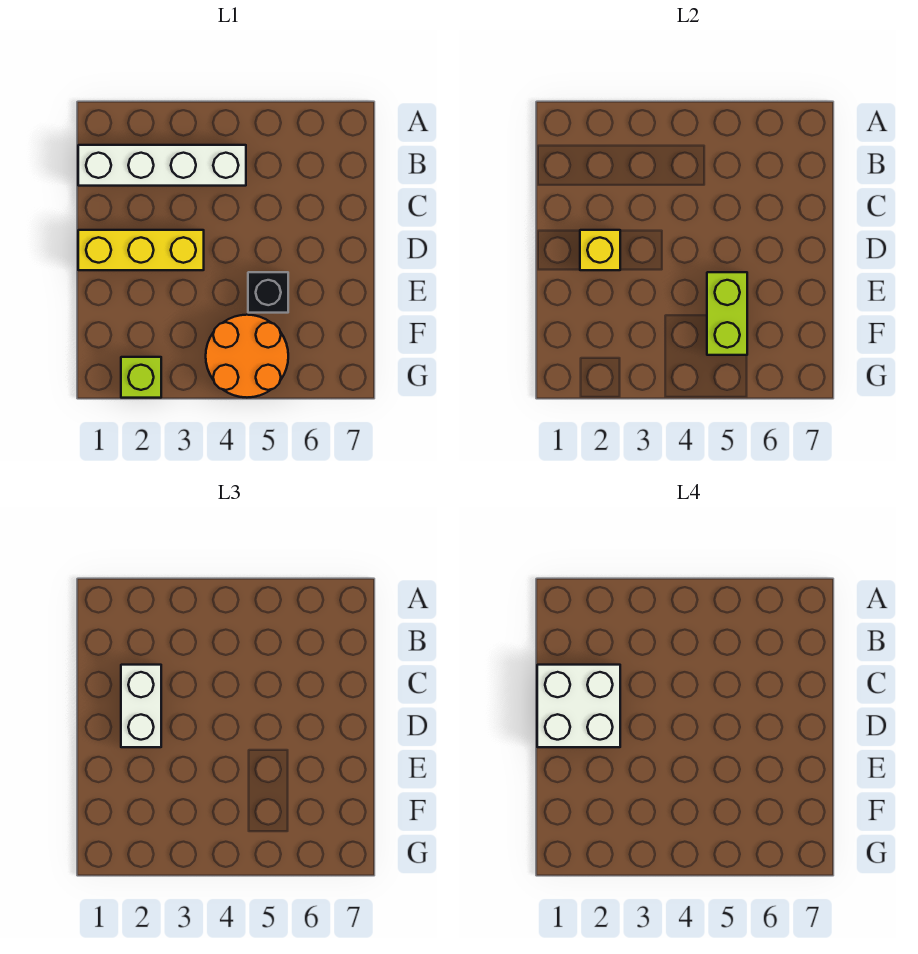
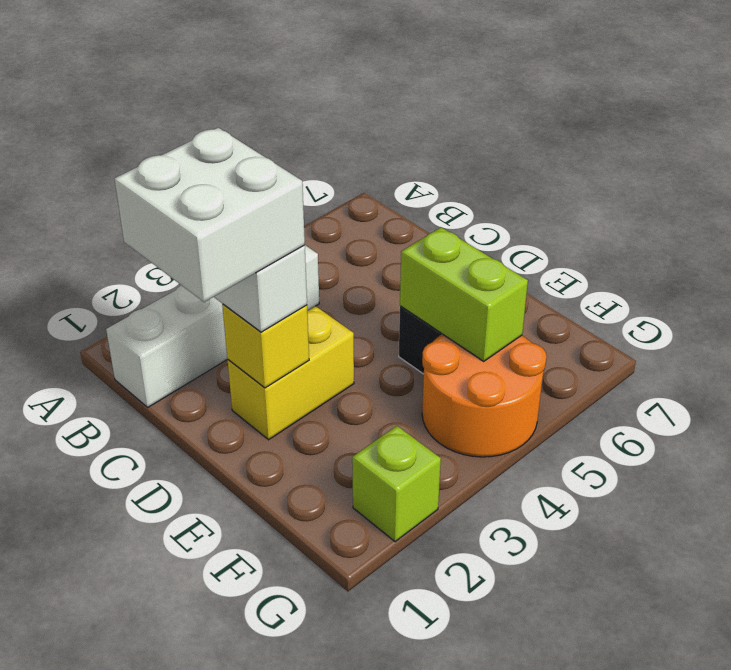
yellow brick D1:D3 level 1 -> yellow brick D2:D3 level 1

